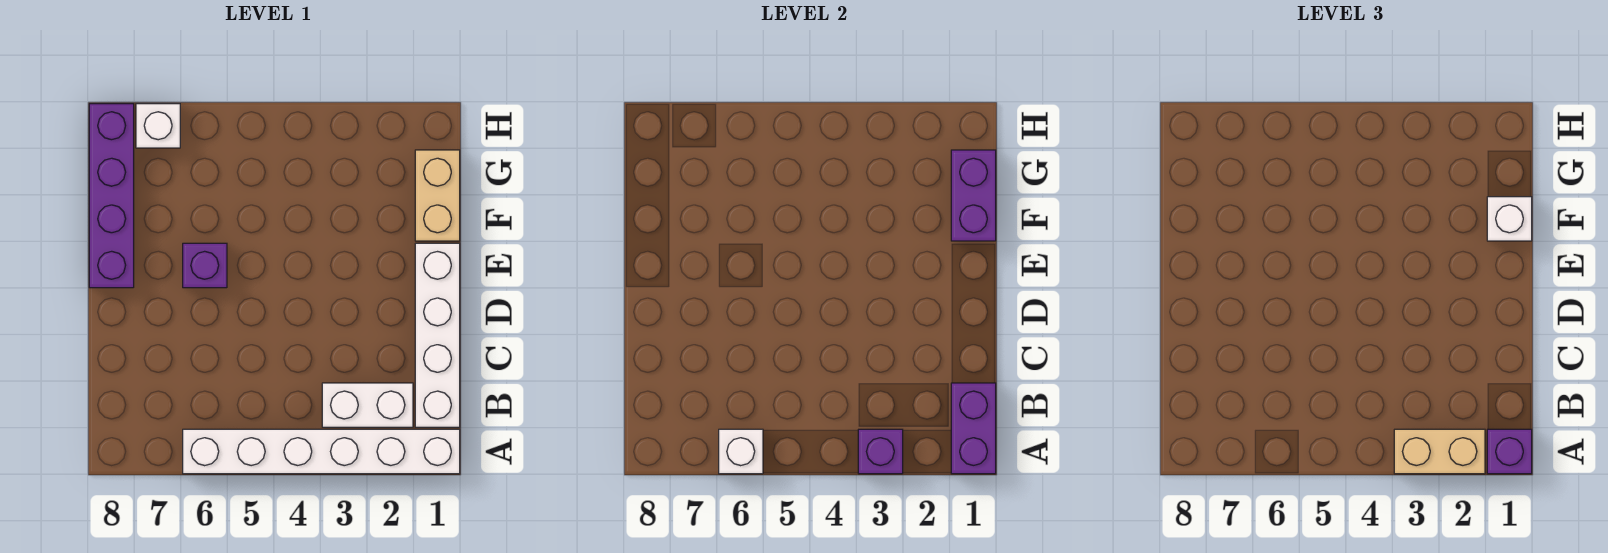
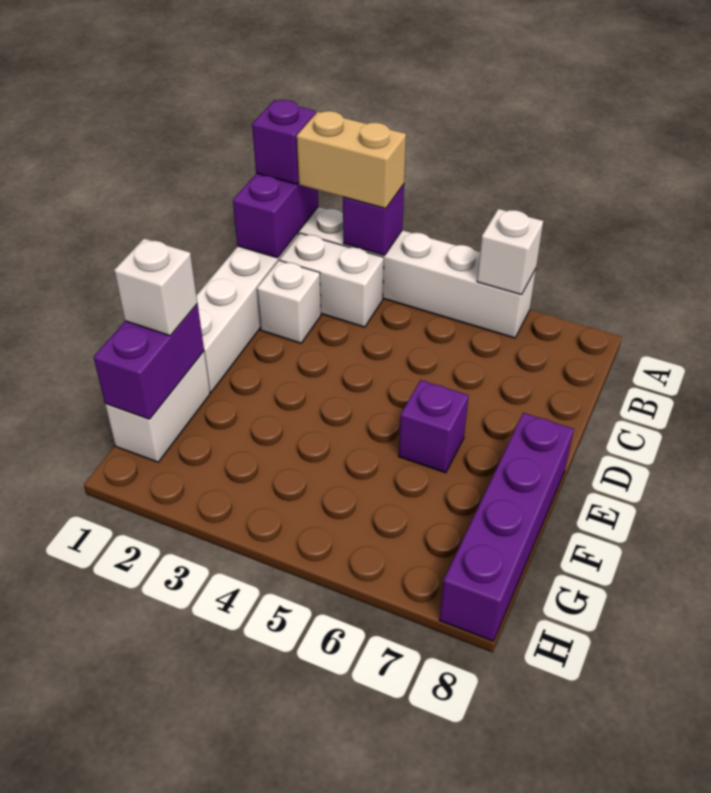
tan brick F1:G1 level 1 -> white brick F1:G1 level 1
white brick H7 level 1 -> white brick C2 level 1

